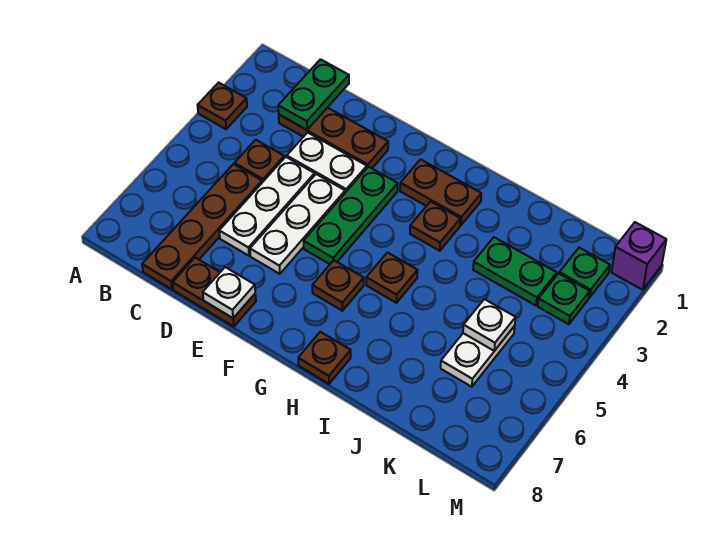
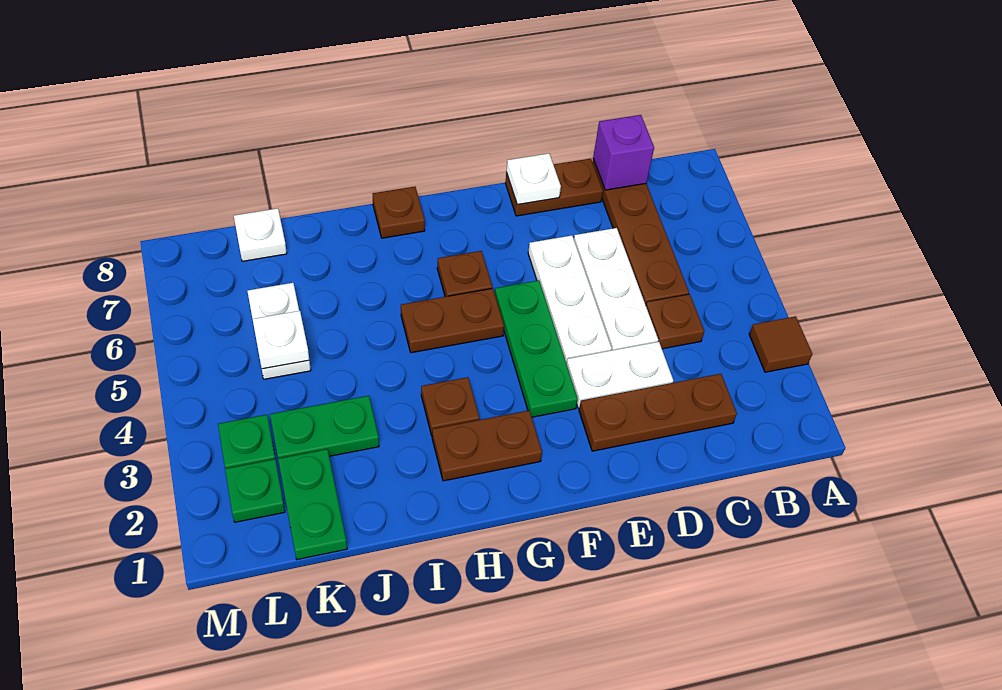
brown plate A3 level 1 -> brown tile A3 level 1
green plate C1:C2 level 2 -> green plate K1:K2 level 1
brown plate H5 level 1 -> brown plate G5:H5 level 1
none -> white plate K8 level 1
purple brick M1 level 1 -> purple brick C8 level 2

